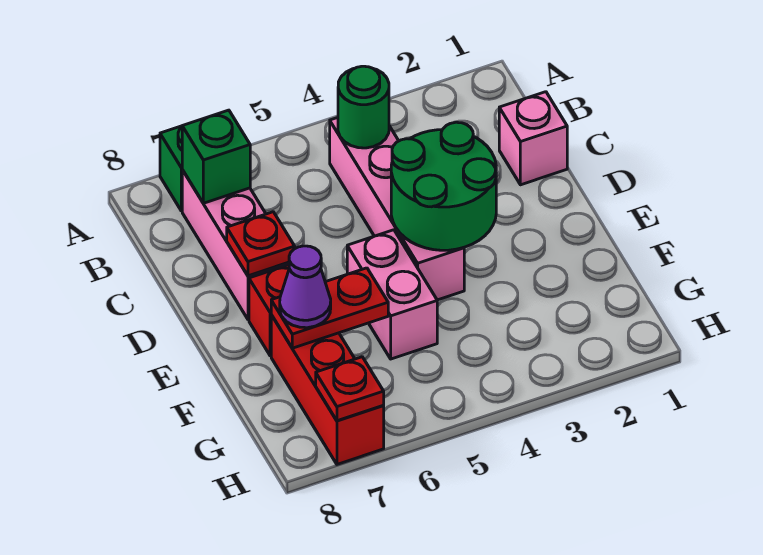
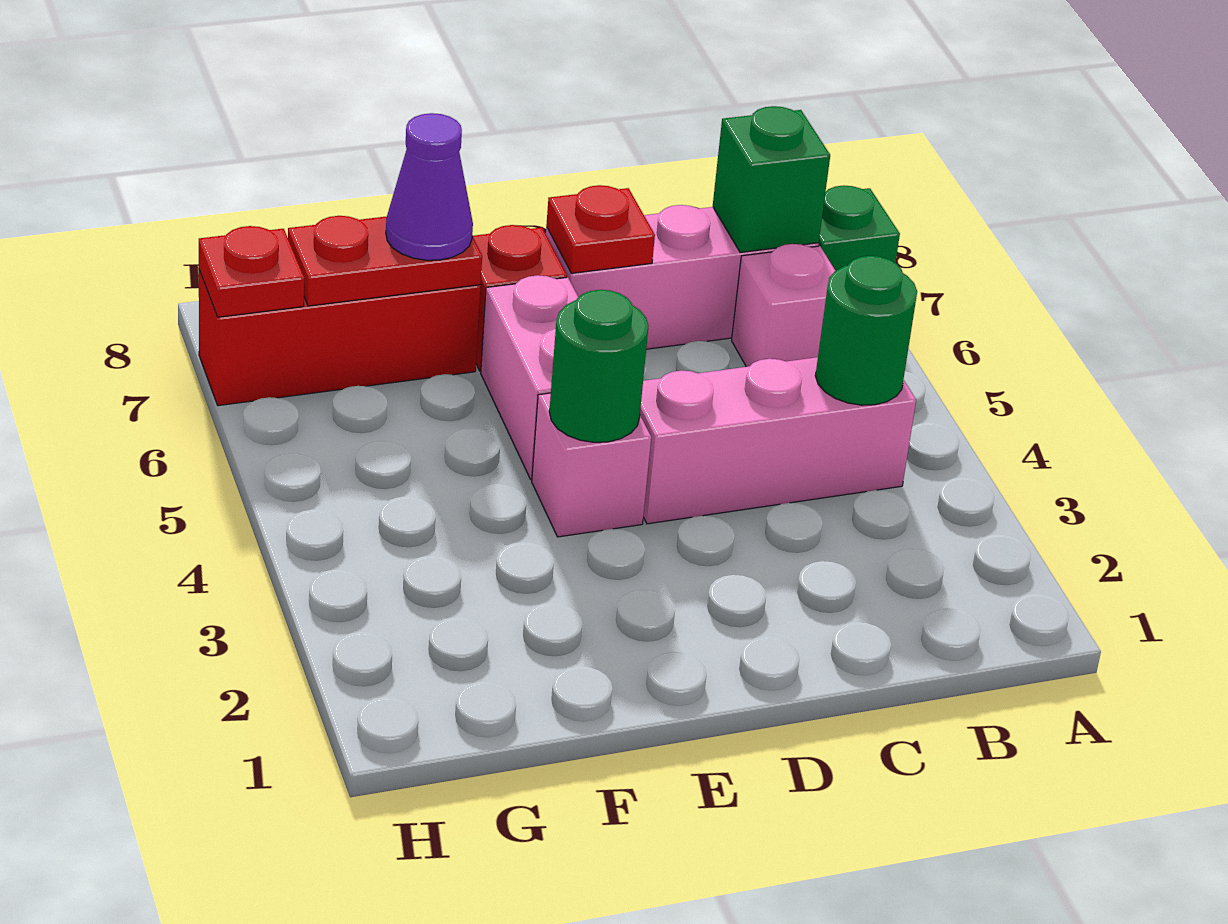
pink brick C1 level 1 -> pink brick B6 level 1
green round brick D3:E4 level 2 -> green round brick E4 level 2
pink brick E5:F5 level 1 -> pink brick E5:E6 level 1
red plate F6:F7 level 2 -> red plate F7:G7 level 2

